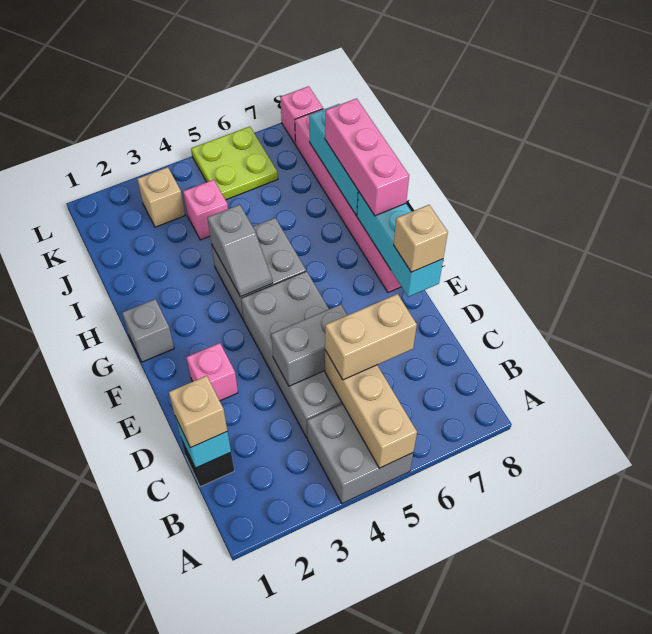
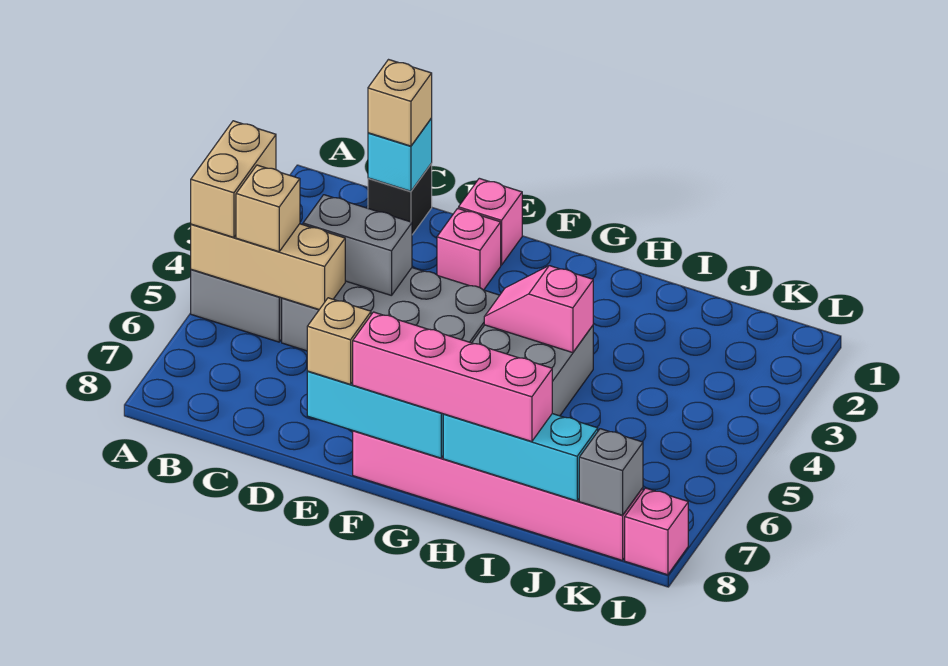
tan brick C5:C6 level 3 -> tan brick A4:A5 level 3
grey brick D4:D5 level 2 -> grey brick C4:D4 level 2
grey brick G1 level 1 -> grey brick K8 level 2
grey slope G4:H4 level 2 top H -> pink slope G4:H4 level 2 top H
pink brick G8:I8 level 3 -> pink brick F8:I8 level 3
pink brick J4 level 1 -> pink brick E1 level 1
tan brick K3 level 1 -> tan brick B5 level 3
lime plate K5:L6 level 1 -> none

